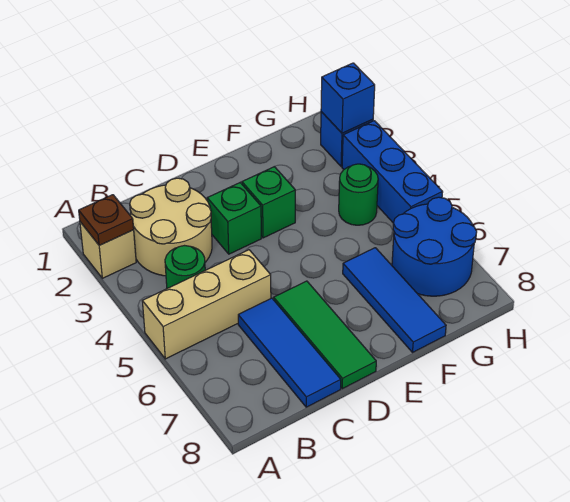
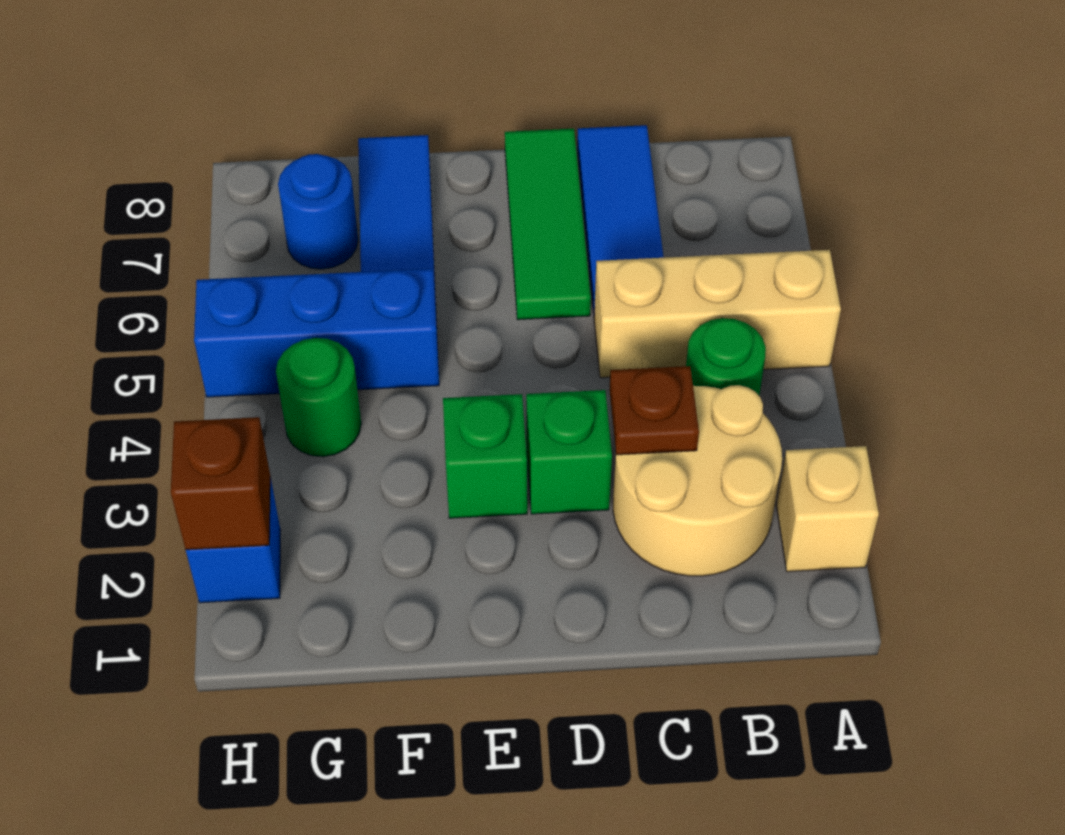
brown plate A2 level 2 -> brown plate C3 level 2
blue round brick G6:H7 level 1 -> blue round brick G7 level 1
blue brick H2 level 2 -> brown brick H2 level 2
blue brick H3:H5 level 1 -> blue brick F5:H5 level 1

